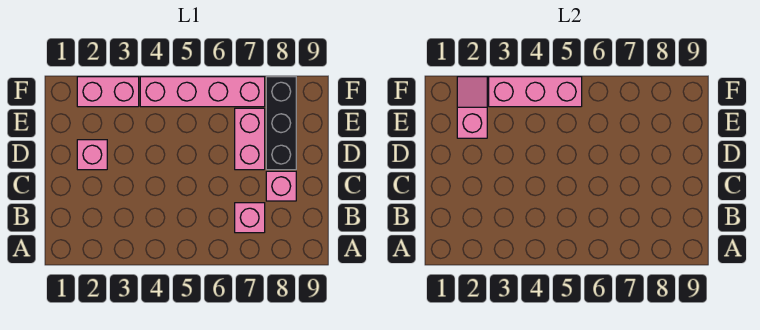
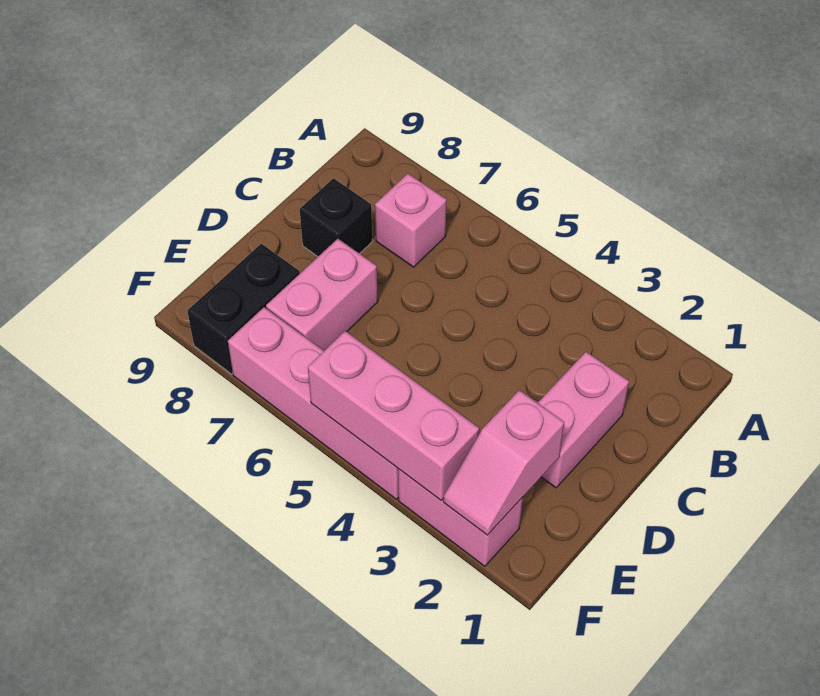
pink brick C8 level 1 -> black brick C8 level 1
pink brick D2 level 1 -> pink brick C2:D2 level 1
black brick D8:F8 level 1 -> black brick E8:F8 level 1

